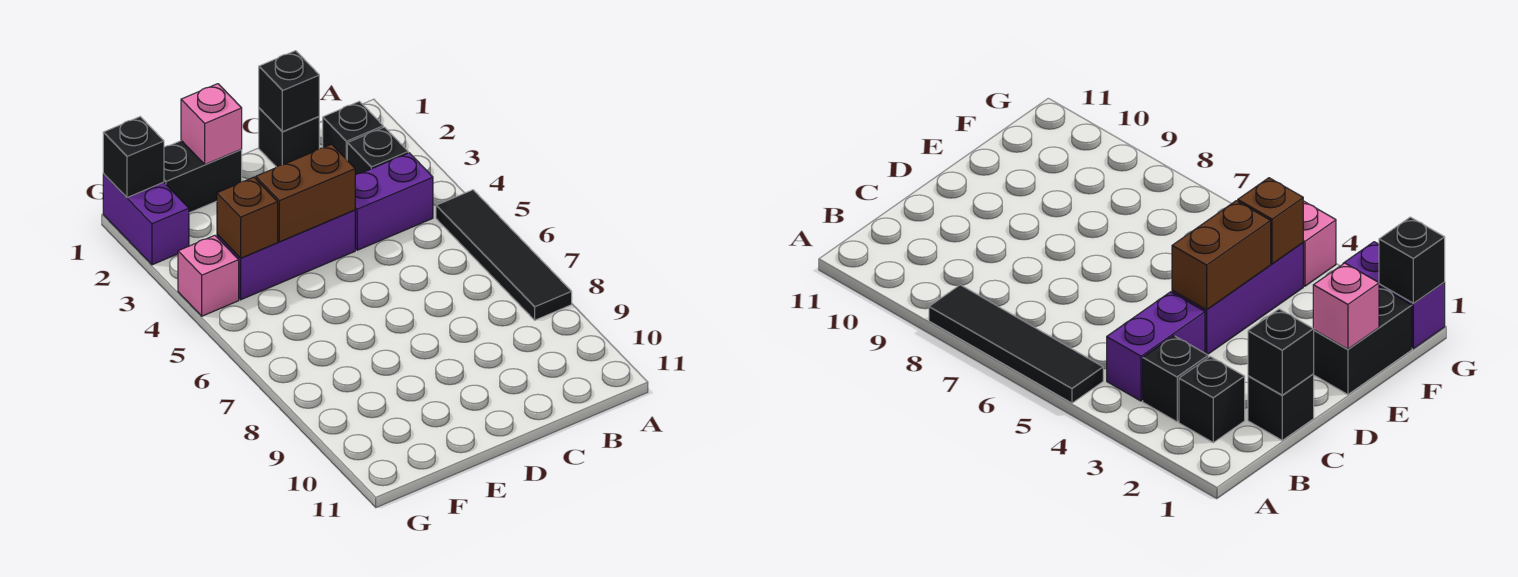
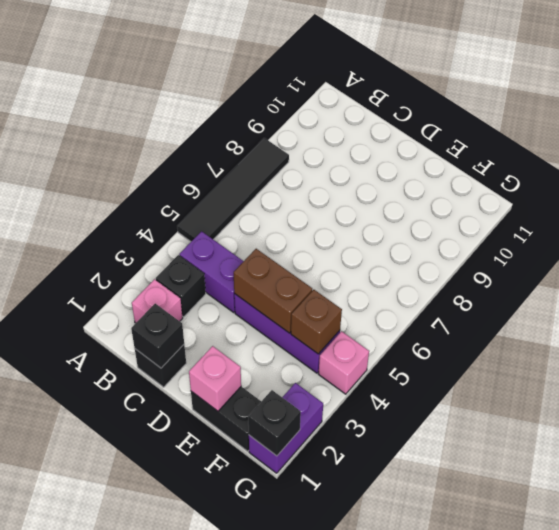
black brick B2 level 1 -> pink brick B2 level 1

